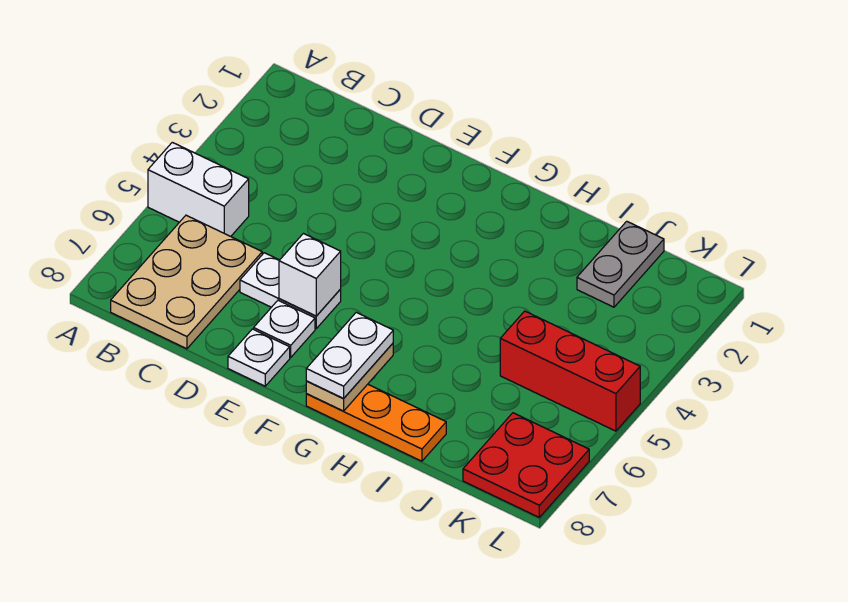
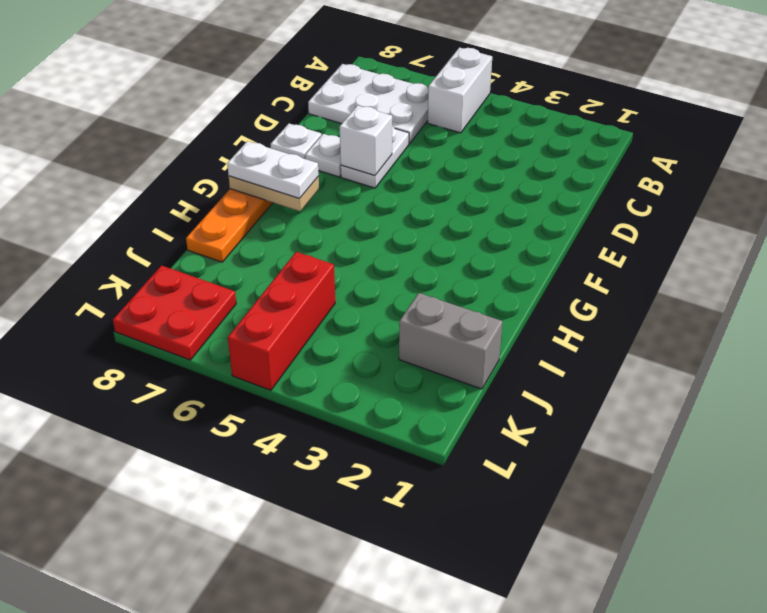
tan plate B6:C8 level 1 -> white plate B6:C8 level 1
grey plate J1:J2 level 1 -> grey brick J1:J2 level 1

